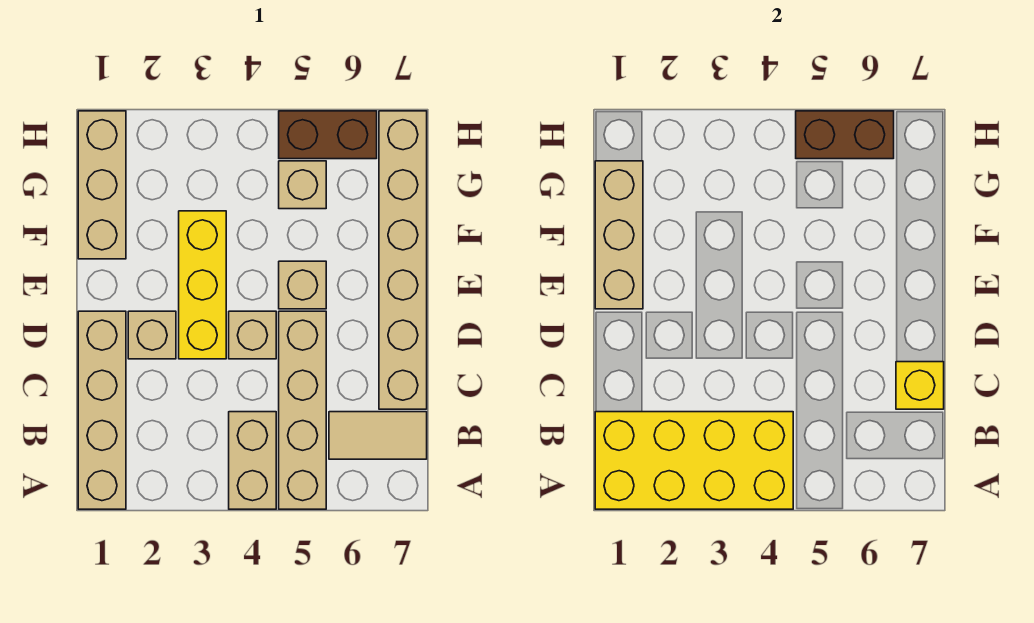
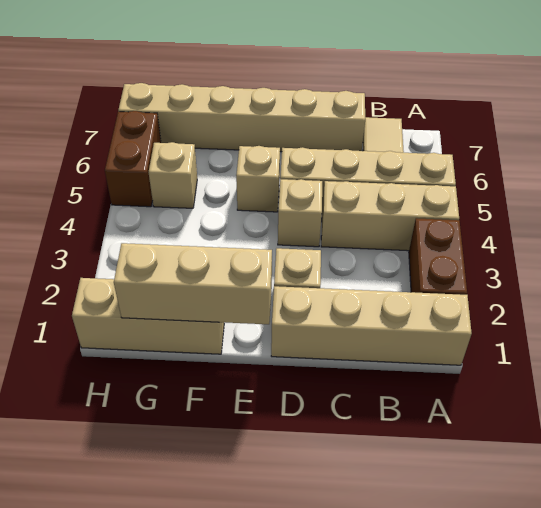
yellow brick A1:B4 level 2 -> none
tan brick A4:B4 level 1 -> tan brick A4:C4 level 1
yellow brick C7 level 2 -> none
yellow brick D3:F3 level 1 -> none
brown brick H5:H6 level 2 -> brown brick A2:A3 level 1

